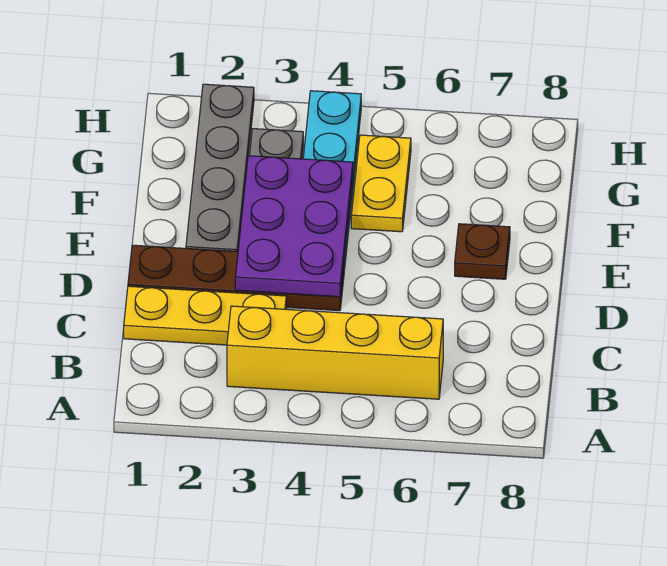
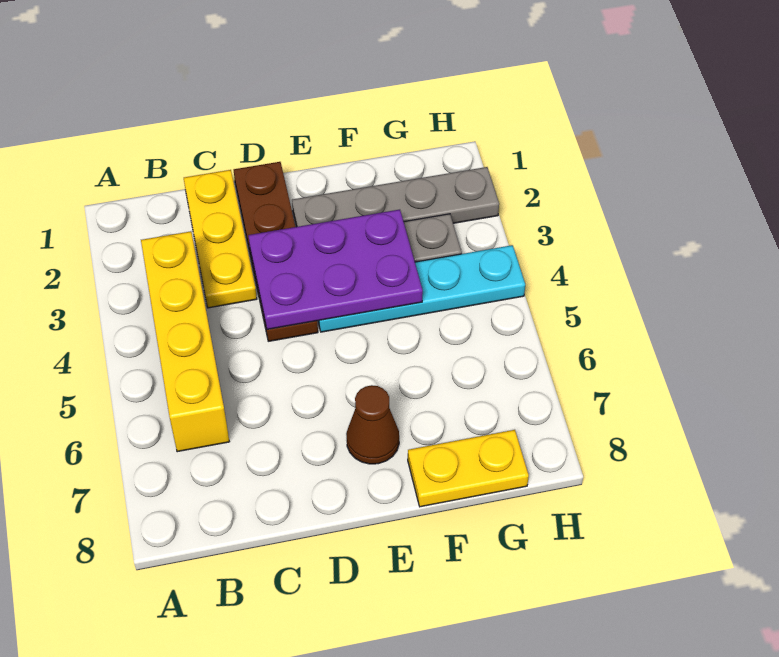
brown plate E7 level 1 -> brown cone E7 level 1
yellow plate F5:G5 level 1 -> yellow plate F8:G8 level 1

